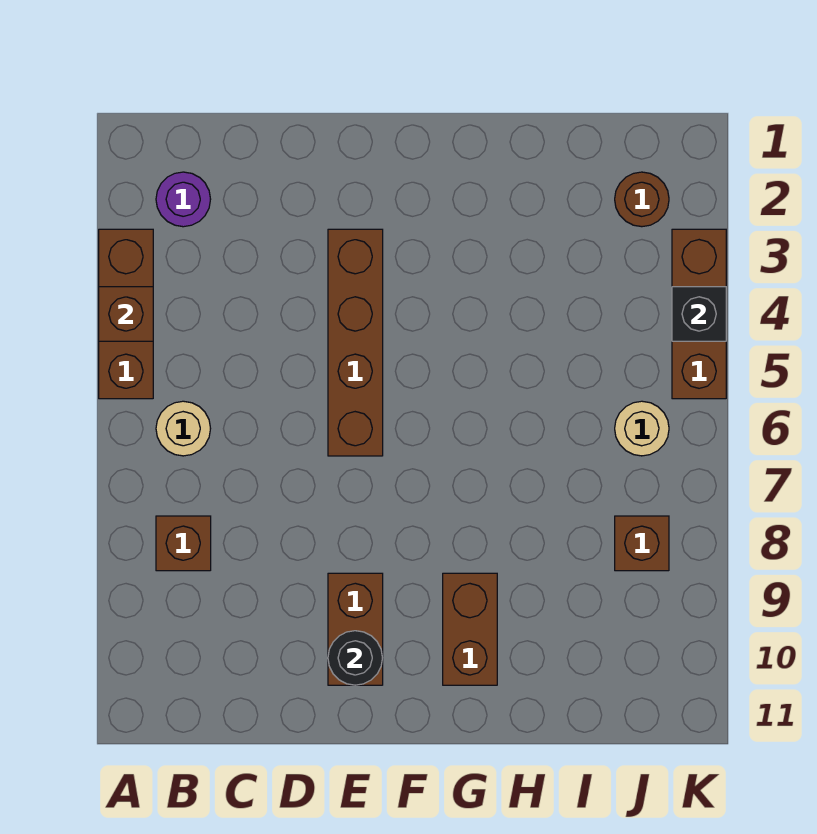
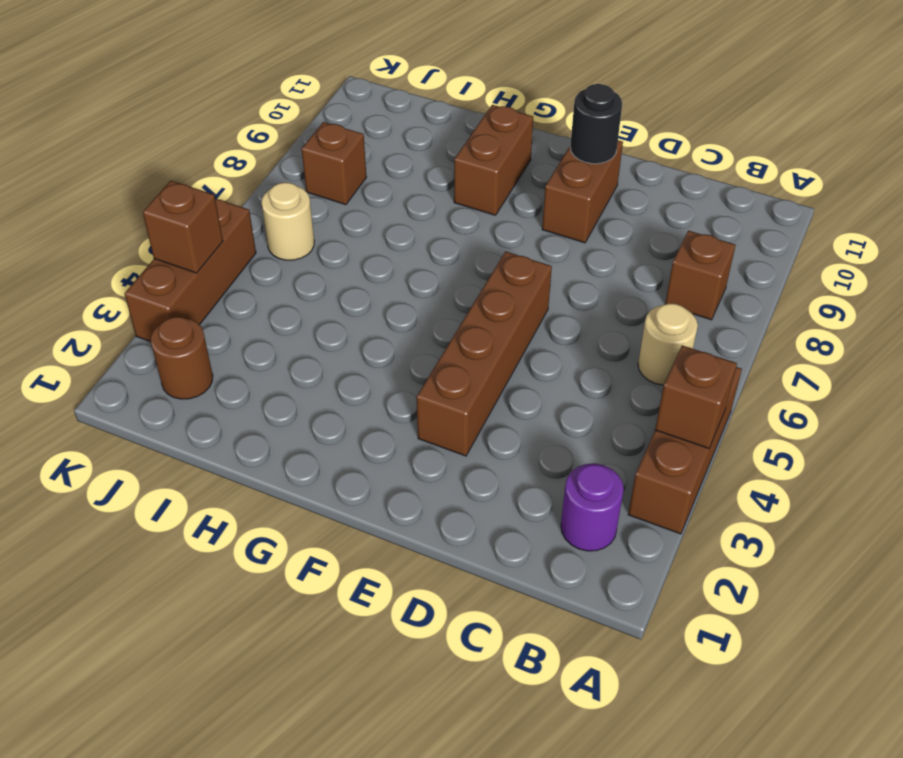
black brick K4 level 2 -> brown brick K4 level 2

